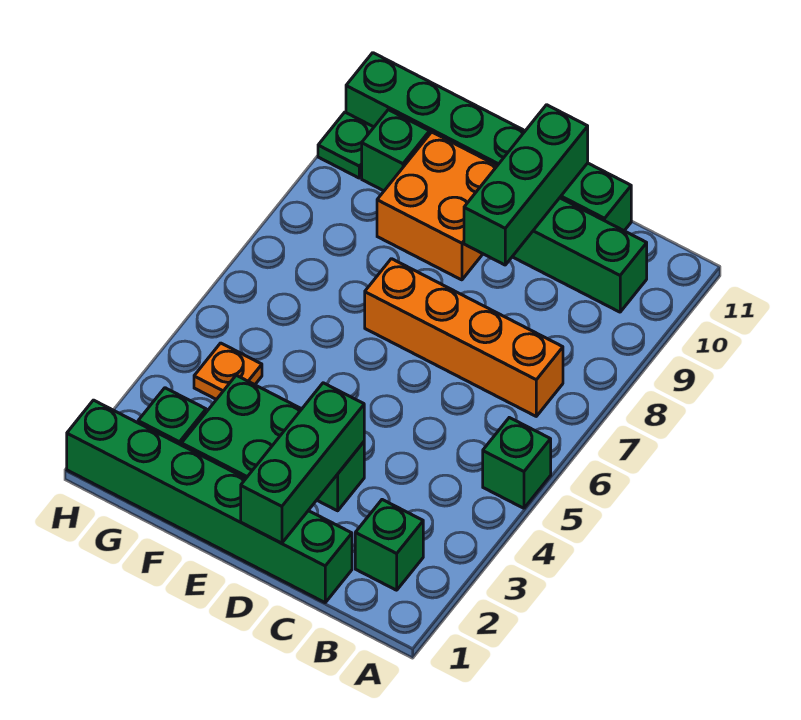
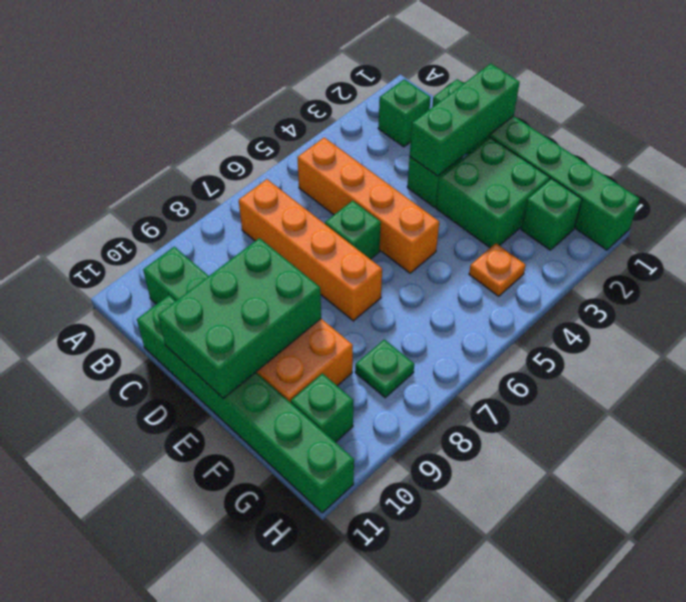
green brick A5 level 1 -> green brick D6 level 1
none -> orange brick B5:E5 level 1
green brick D9:D11 level 2 -> green brick D9:E11 level 2
green plate H10 level 1 -> green plate G8 level 1

